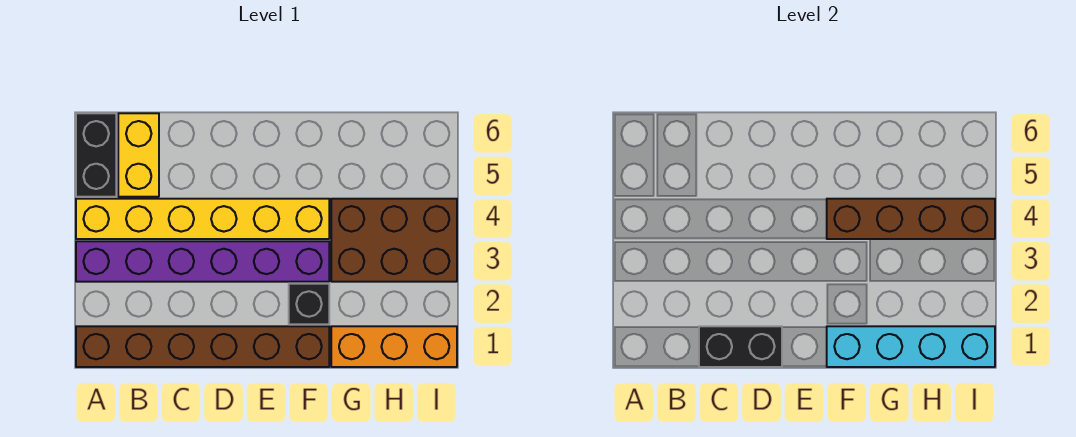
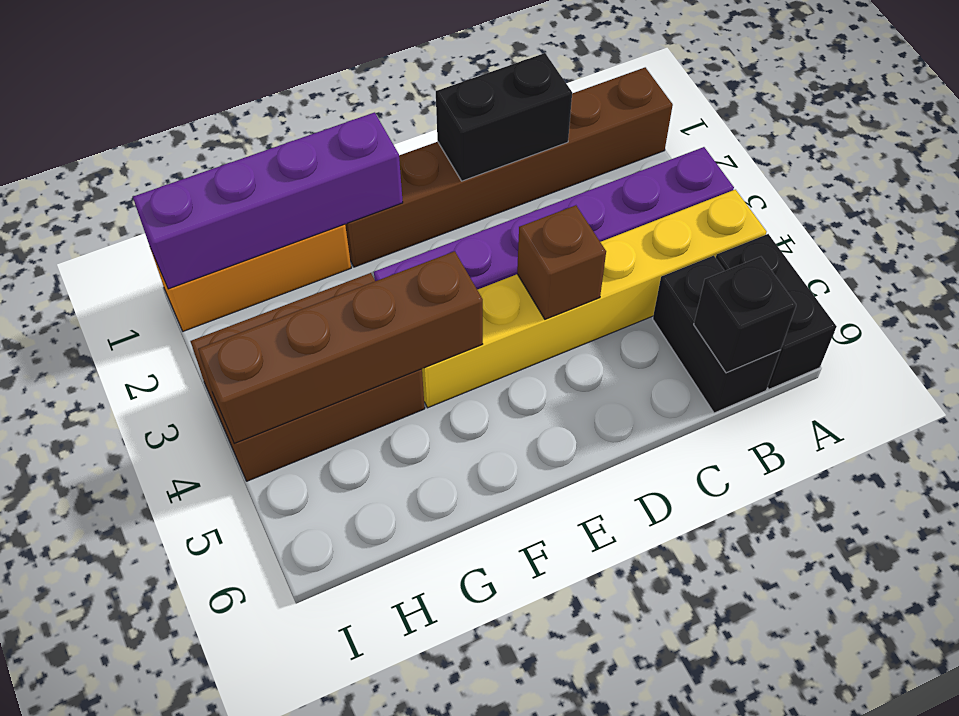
yellow brick B5:B6 level 1 -> black brick B5:B6 level 1
none -> brown brick D4 level 2
cyan brick F1:I1 level 2 -> purple brick F1:I1 level 2
black brick F2 level 1 -> black brick B6 level 2

